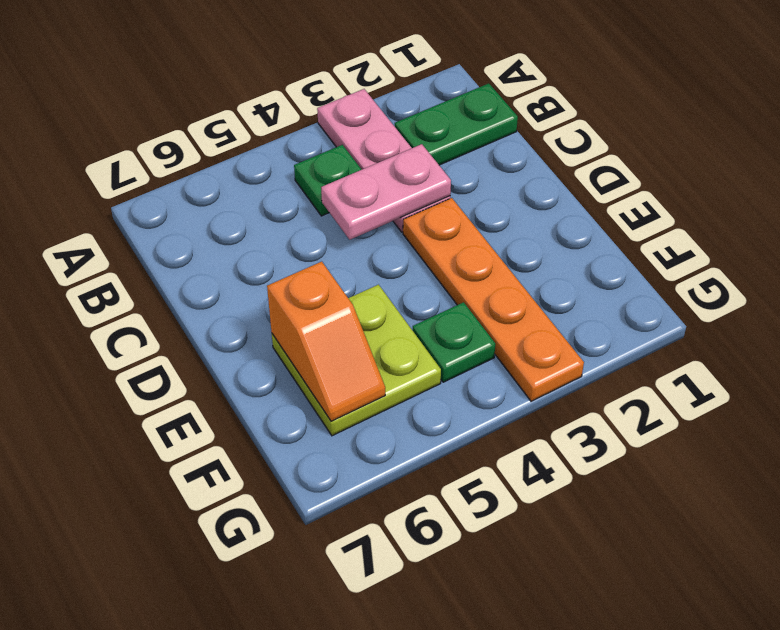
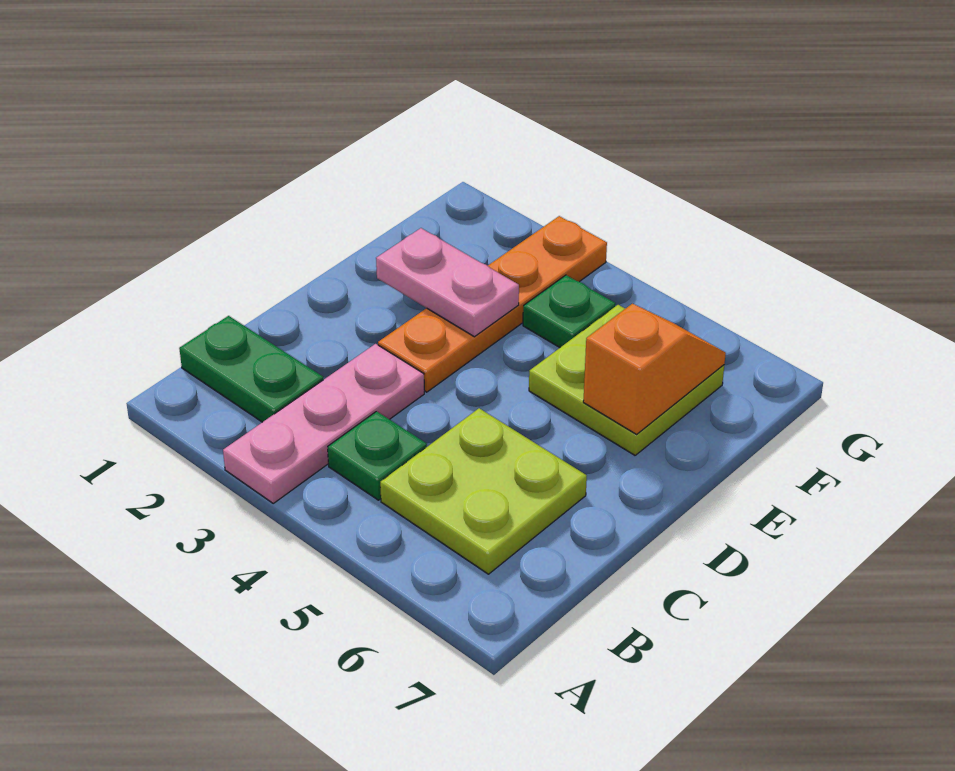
none -> lime plate B5:C6 level 1
pink plate C3:C4 level 2 -> pink plate E2:E3 level 2

